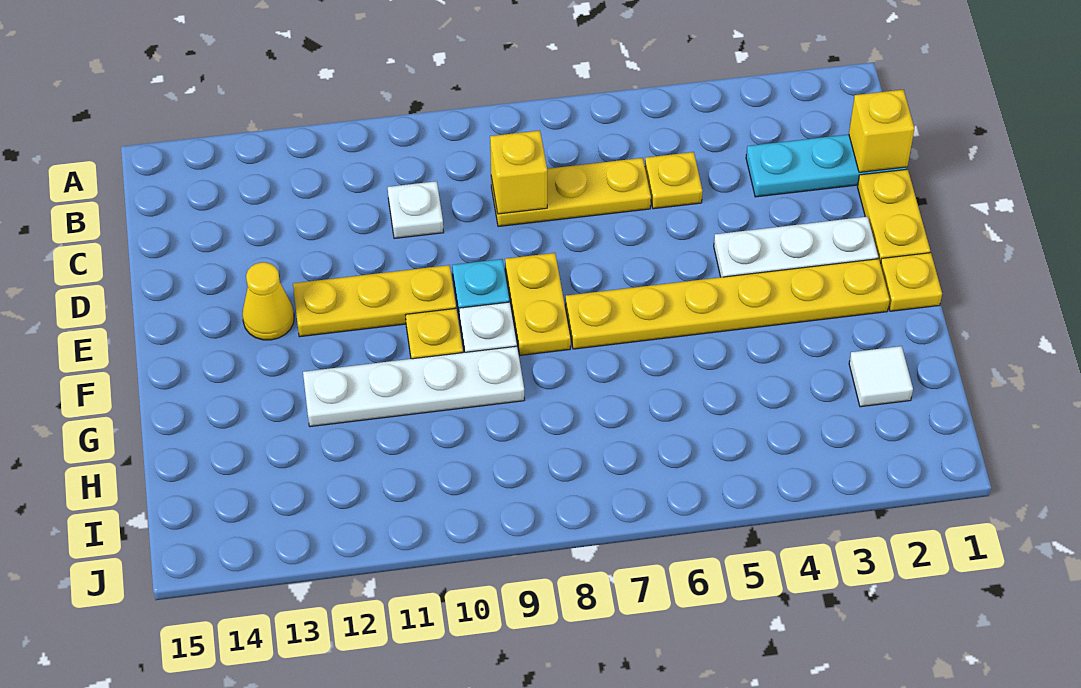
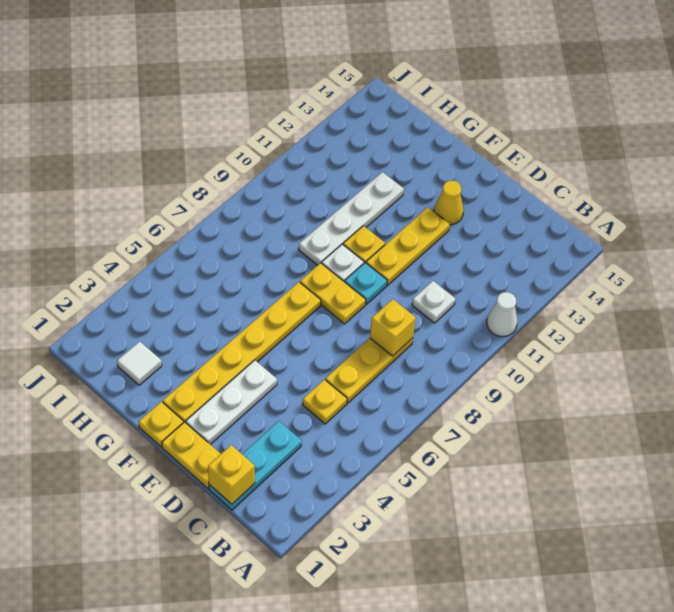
none -> white cone A11 level 1

